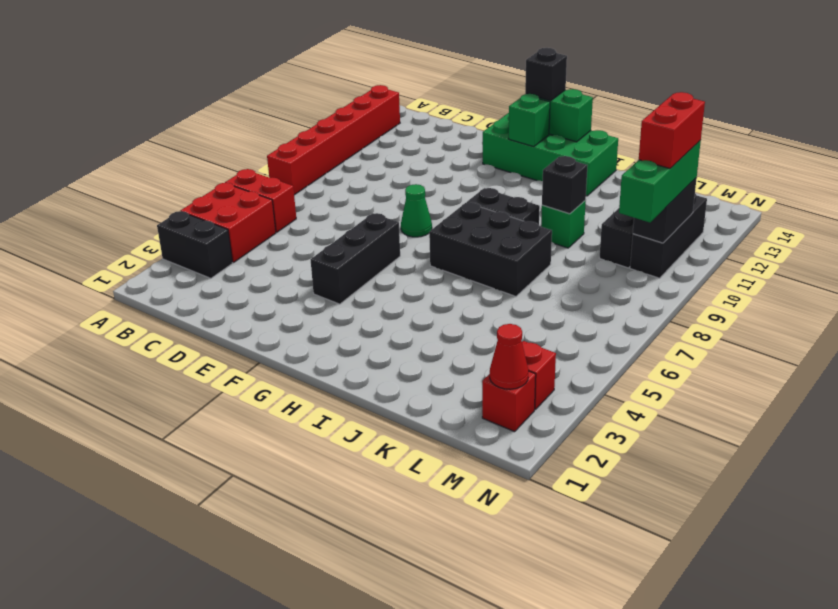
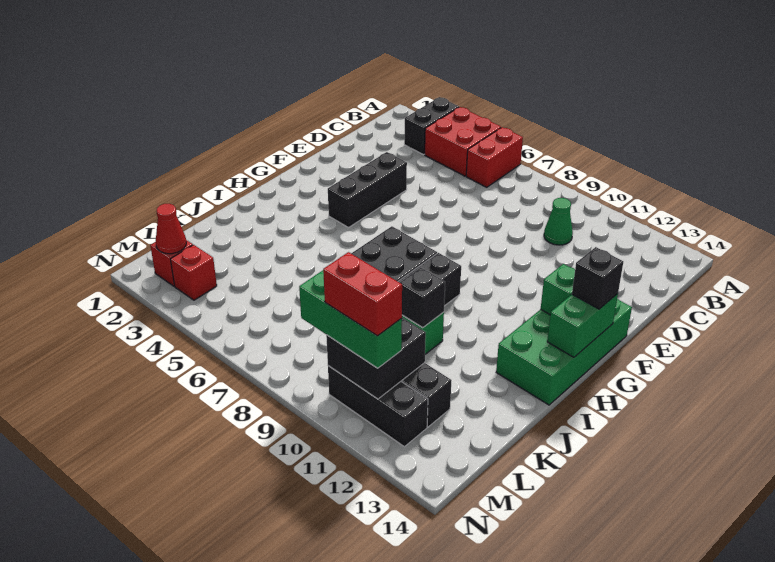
red brick A8:A13 level 1 -> none
black brick F4:F6 level 1 -> black brick E4:G4 level 1
green cone F8 level 1 -> green cone C10 level 1
black brick M10:M11 level 2 -> black brick L10:M11 level 2

